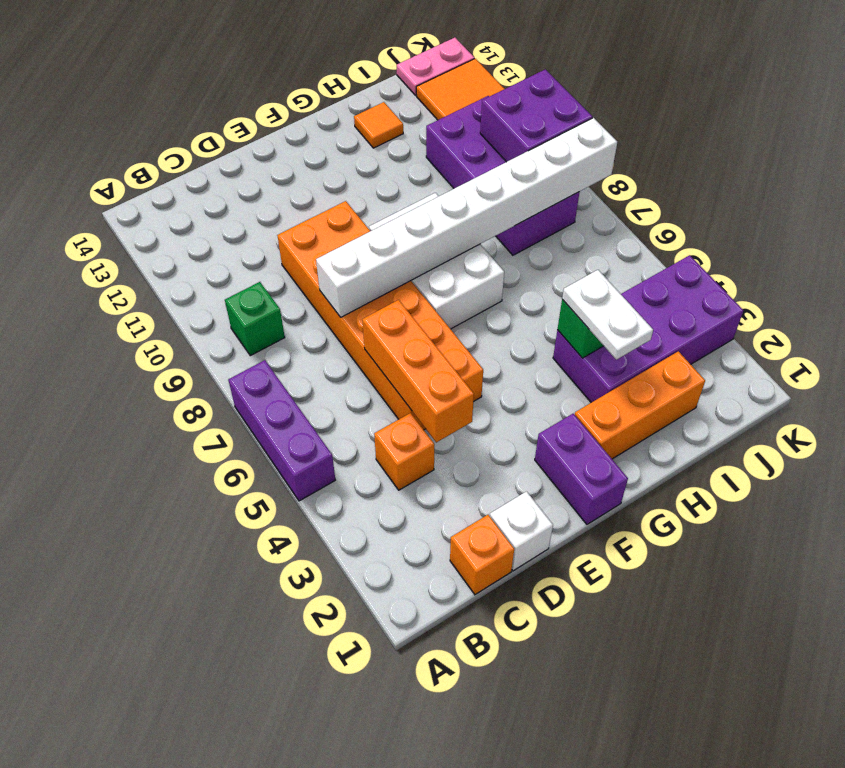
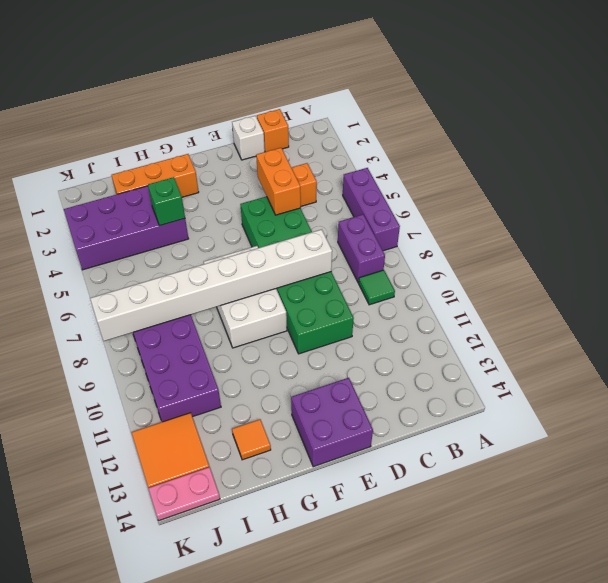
green brick B9 level 1 -> green tile B9 level 1
orange brick D4:D6 level 2 -> orange brick D4:D5 level 2
orange brick D5:E10 level 1 -> green brick D5:E10 level 1
purple brick F1:F2 level 1 -> purple brick B7:B8 level 1
white plate H3:H4 level 3 -> none
purple brick J9:K10 level 2 -> purple brick E13:F14 level 1

